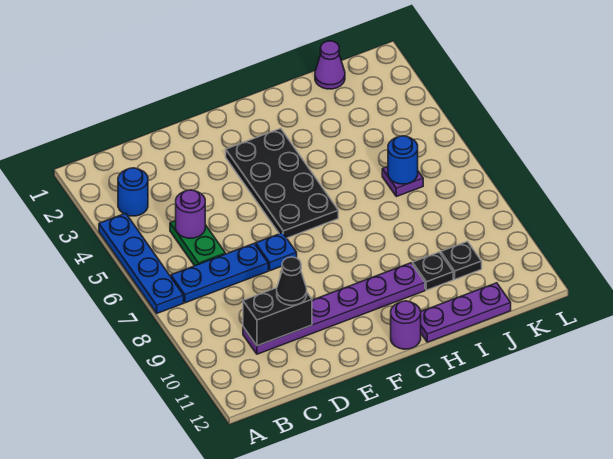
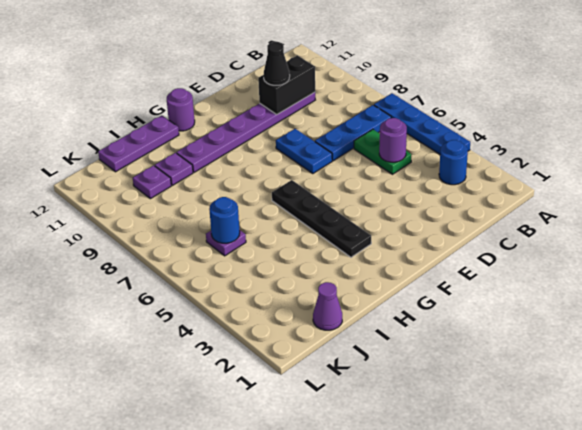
blue plate E7 level 1 -> blue plate E7:E8 level 1
black plate F3:G6 level 1 -> black plate G3:G6 level 1
black plate I10 level 1 -> purple plate I10 level 1
black plate J10 level 1 -> purple plate J10 level 1

